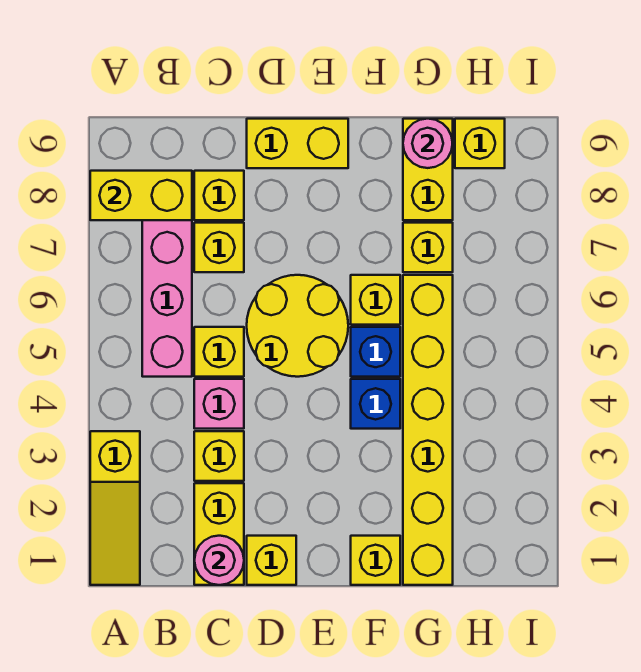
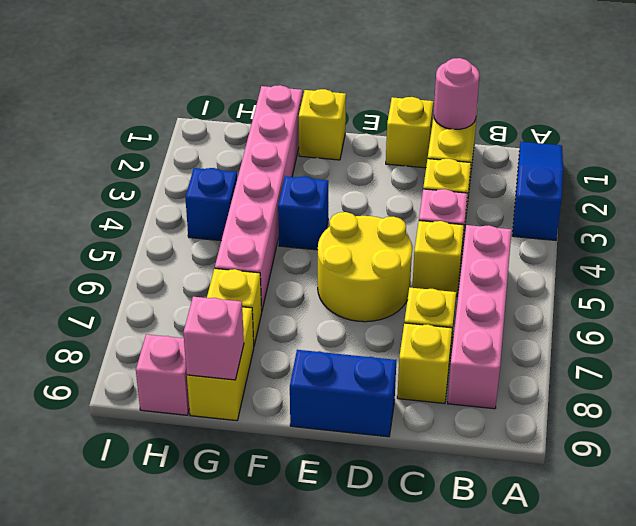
yellow slope A1:A3 level 1 top 3 -> blue slope A1:A3 level 1 top 3
yellow brick A8:B8 level 2 -> none
yellow brick D9:E9 level 1 -> blue brick D9:E9 level 1
blue brick F5 level 1 -> blue brick H4 level 1
yellow brick F6 level 1 -> none
yellow brick G1:G6 level 1 -> pink brick G1:G6 level 1
pink round brick G9 level 2 -> pink brick G9 level 2
yellow brick H9 level 1 -> pink brick H9 level 1

